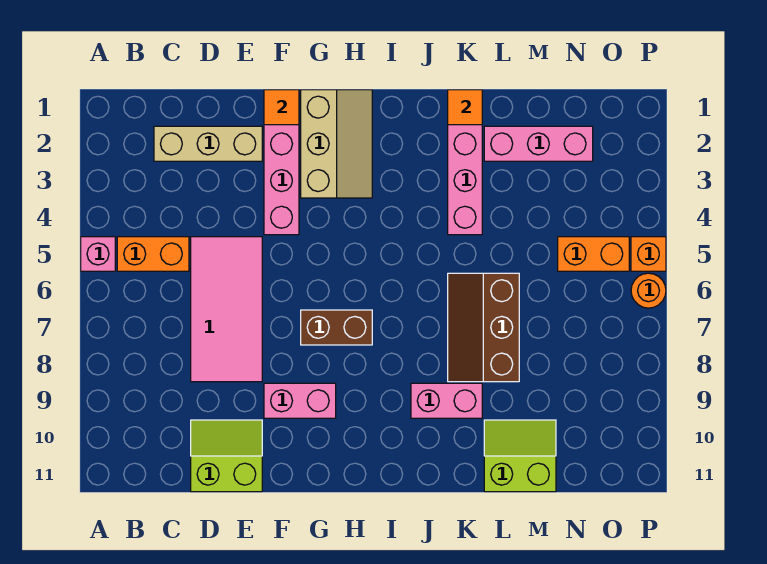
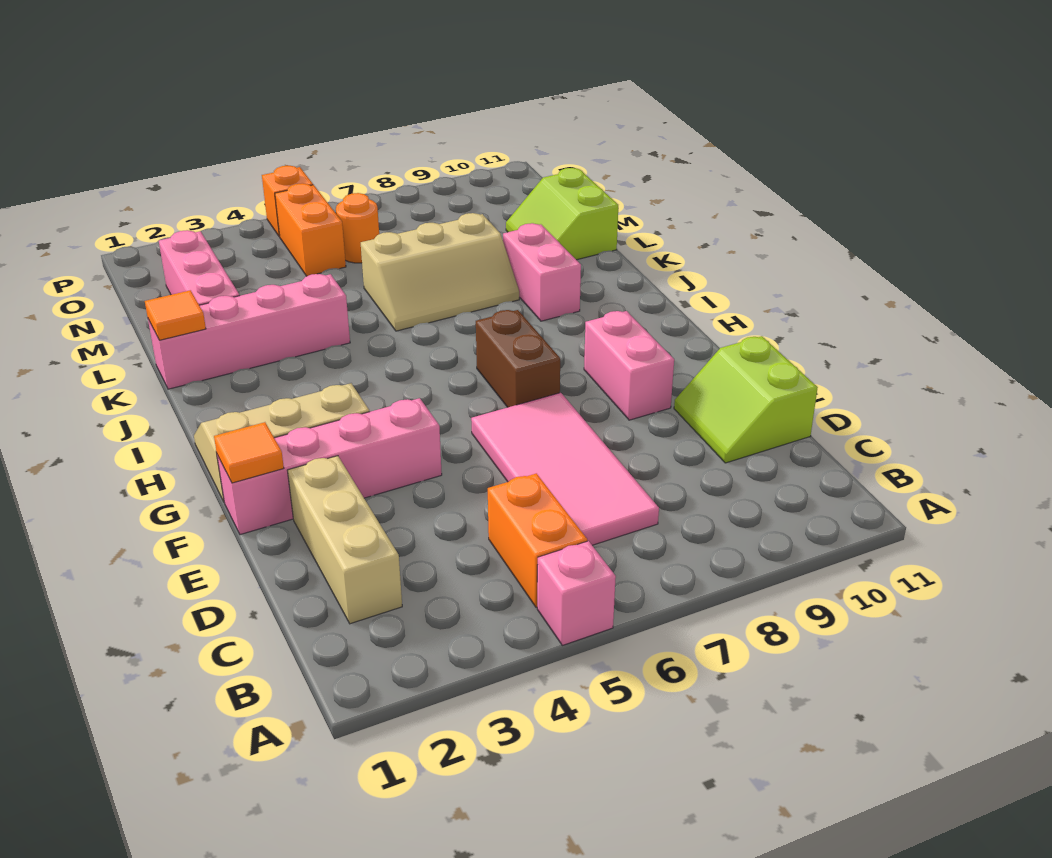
pink tile D5:E8 level 1 -> pink tile C6:F7 level 1
brown slope K6:L8 level 1 top L -> tan slope K6:L8 level 1 top L
orange round brick P6 level 1 -> orange round brick N6 level 1

